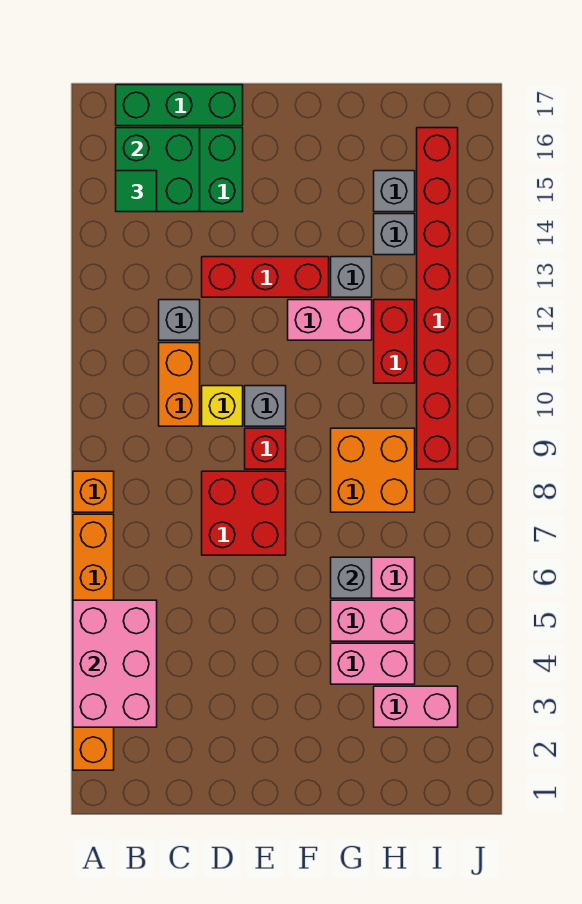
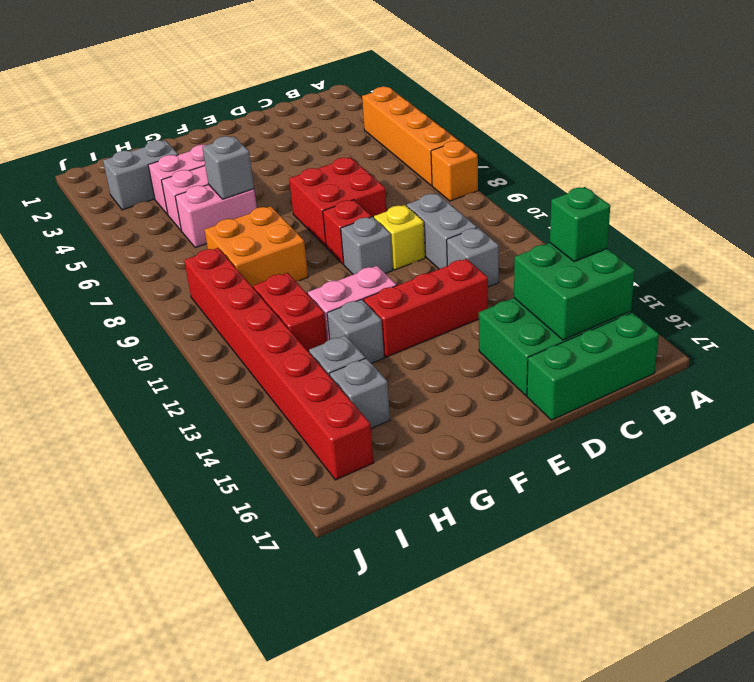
orange brick A2:A7 level 1 -> orange brick A4:A7 level 1
pink brick A3:B5 level 2 -> none
green tile B15 level 3 -> green brick B15 level 3
orange brick C10:C11 level 1 -> grey brick C10:C11 level 1
pink brick H3:I3 level 1 -> grey brick H3:I3 level 1

